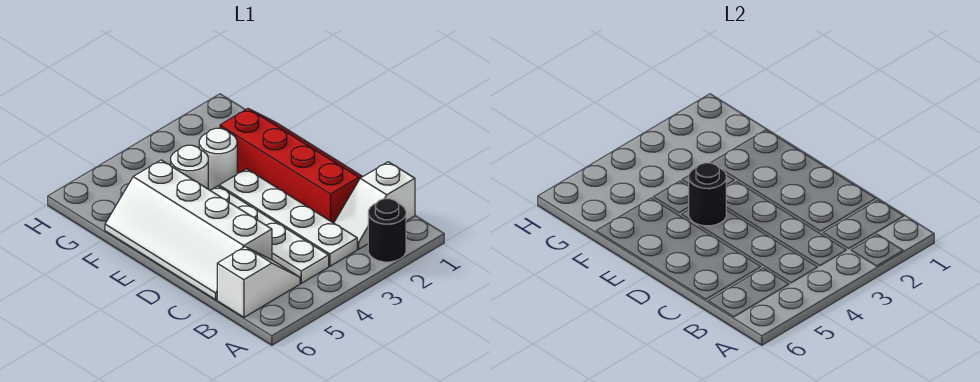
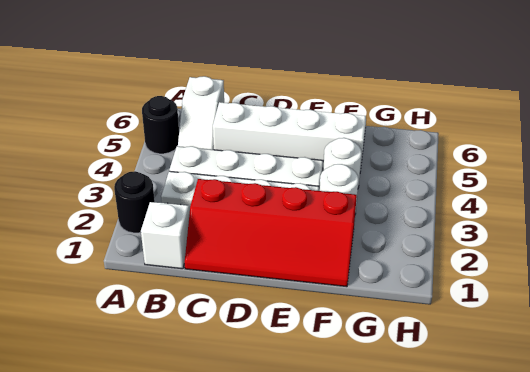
black round brick E4 level 2 -> black round brick A5 level 1

